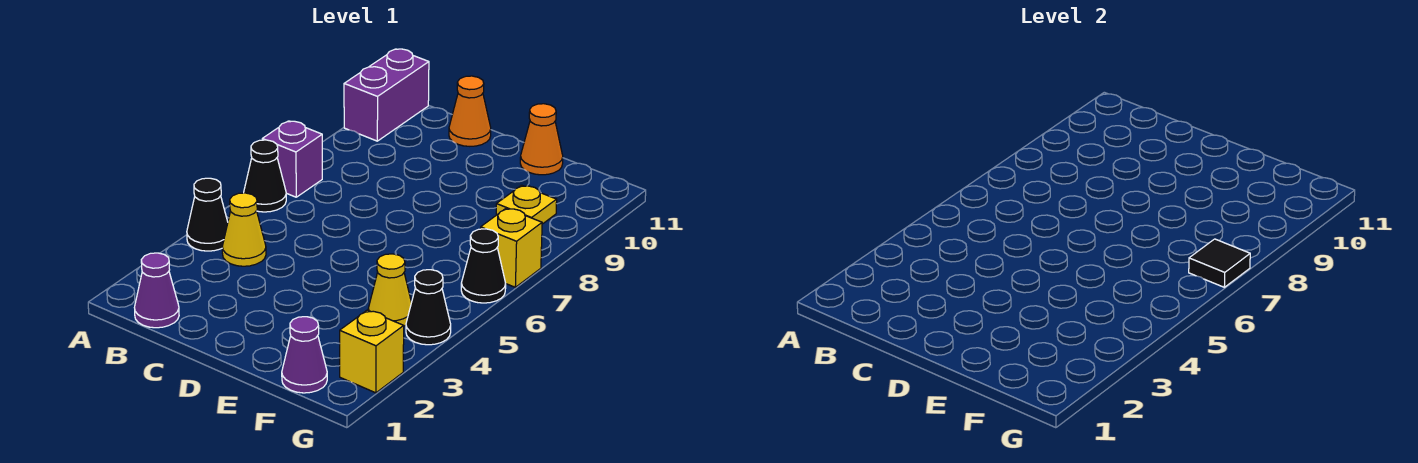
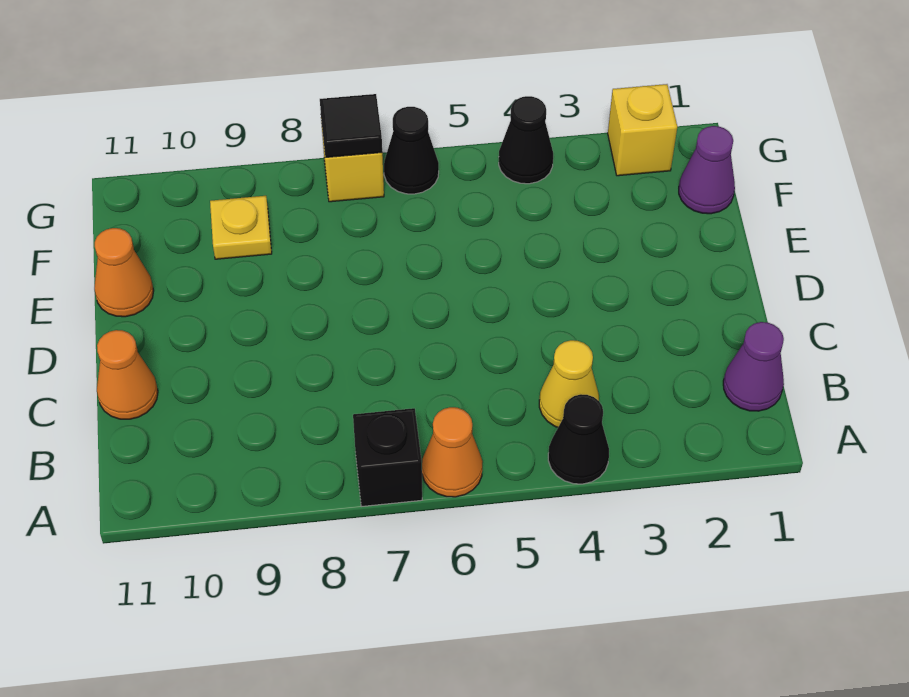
black cone A6 level 1 -> orange cone A6 level 1
purple brick A7 level 1 -> black brick A7 level 1
purple brick A10:A11 level 1 -> none
yellow cone F4 level 1 -> none

